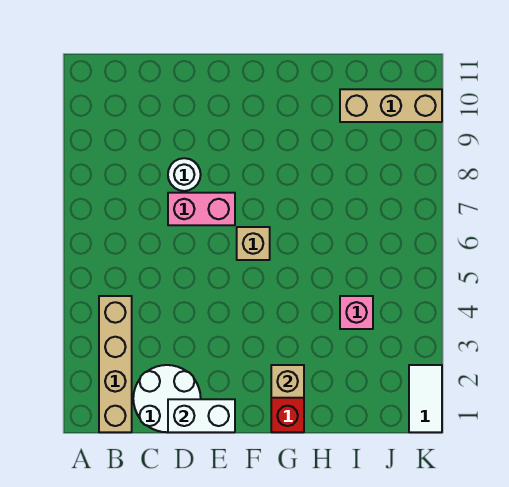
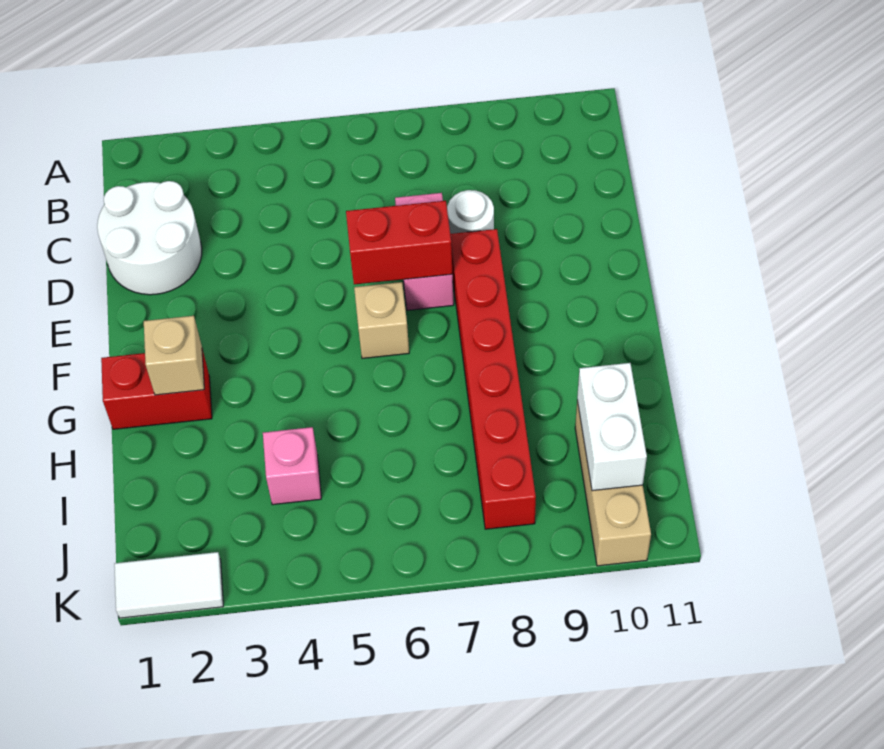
tan brick B1:B4 level 1 -> none
white brick D1:E1 level 2 -> white brick I10:J10 level 2
none -> red brick E6:E7 level 2
none -> red brick E8:J8 level 1

